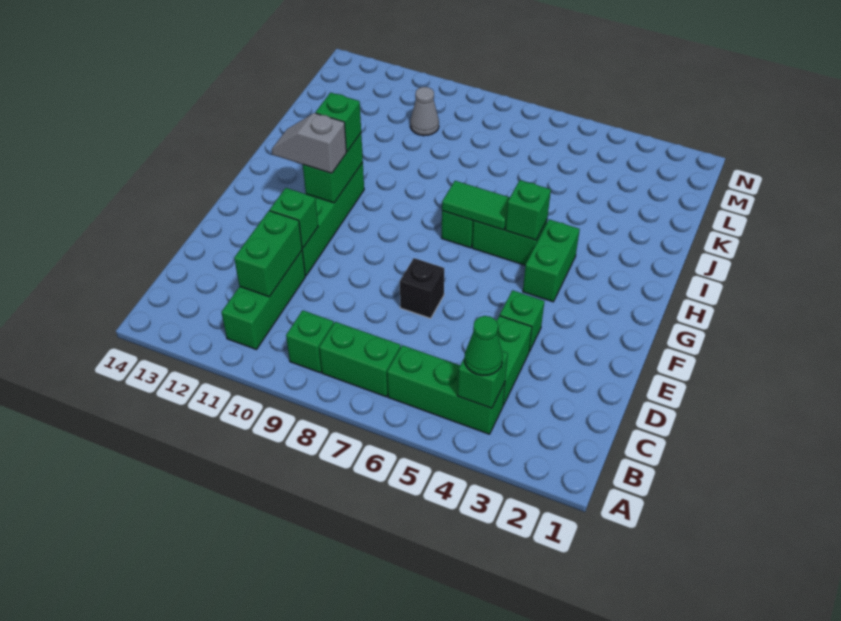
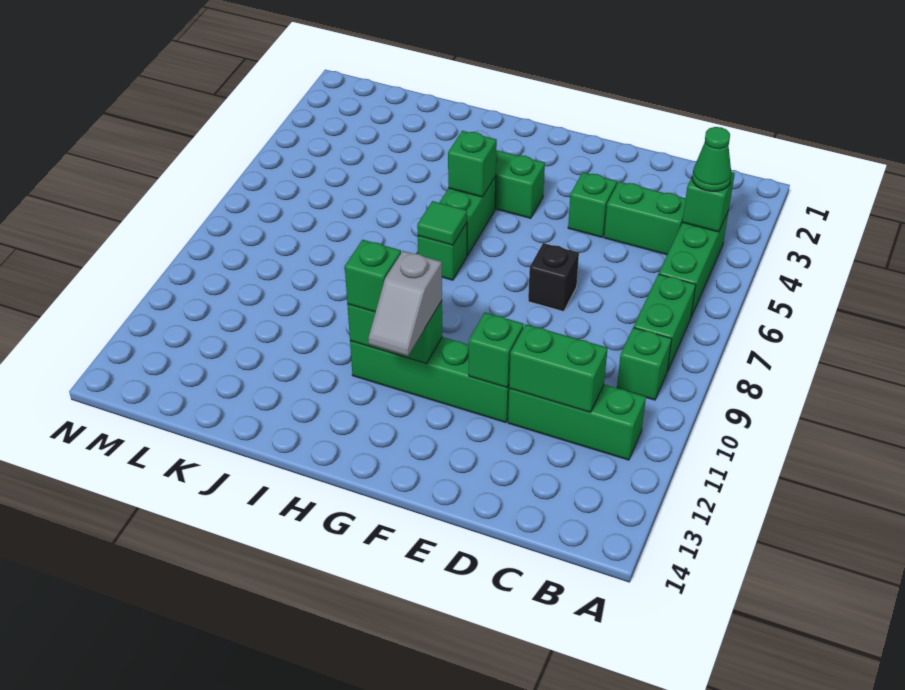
green tile H6:H7 level 2 -> green tile H7 level 2
grey cone L10 level 1 -> none

